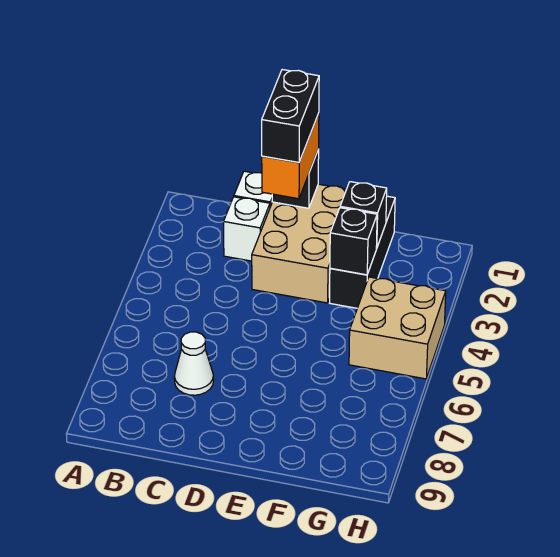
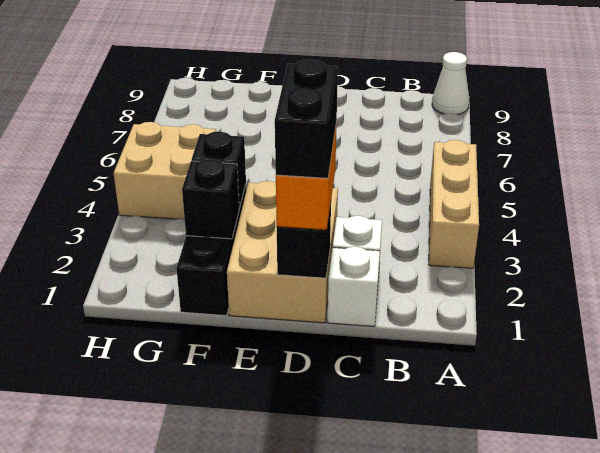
none -> tan brick A3:A5 level 1
white cone C7 level 1 -> white cone A9 level 1

